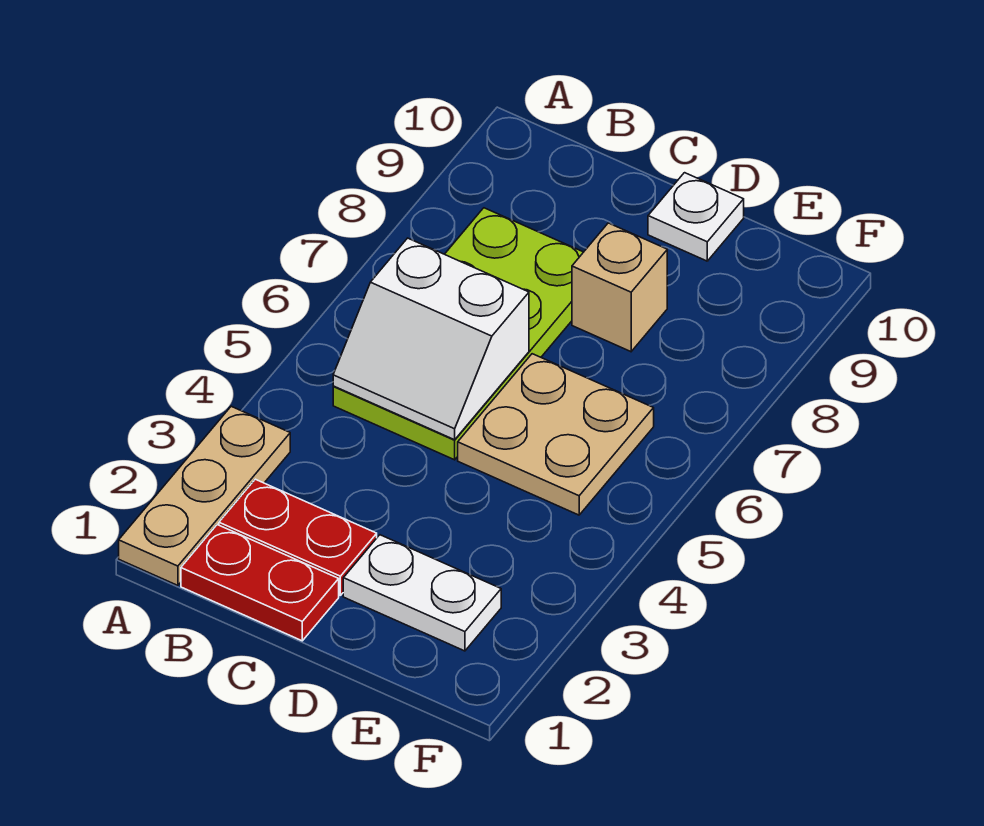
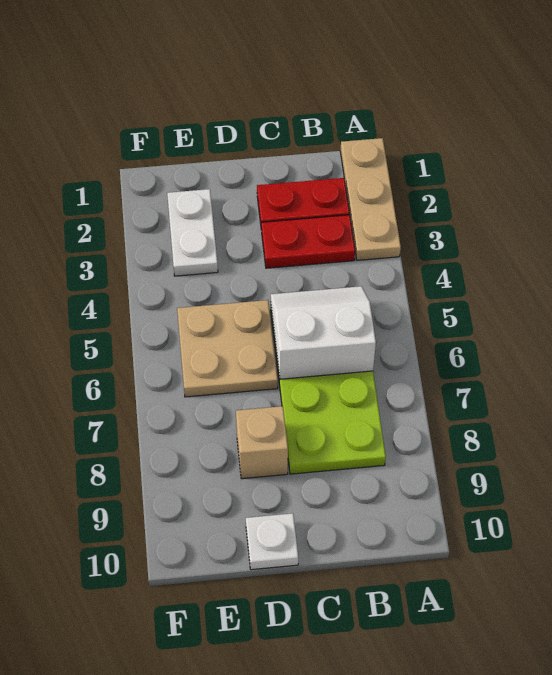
red plate B1:C1 level 1 -> red plate B3:C3 level 1
white plate D2:E2 level 1 -> white plate E2:E3 level 1

